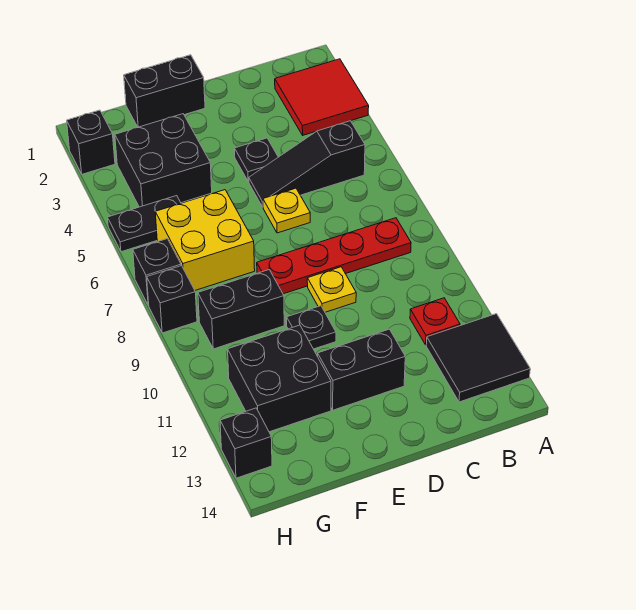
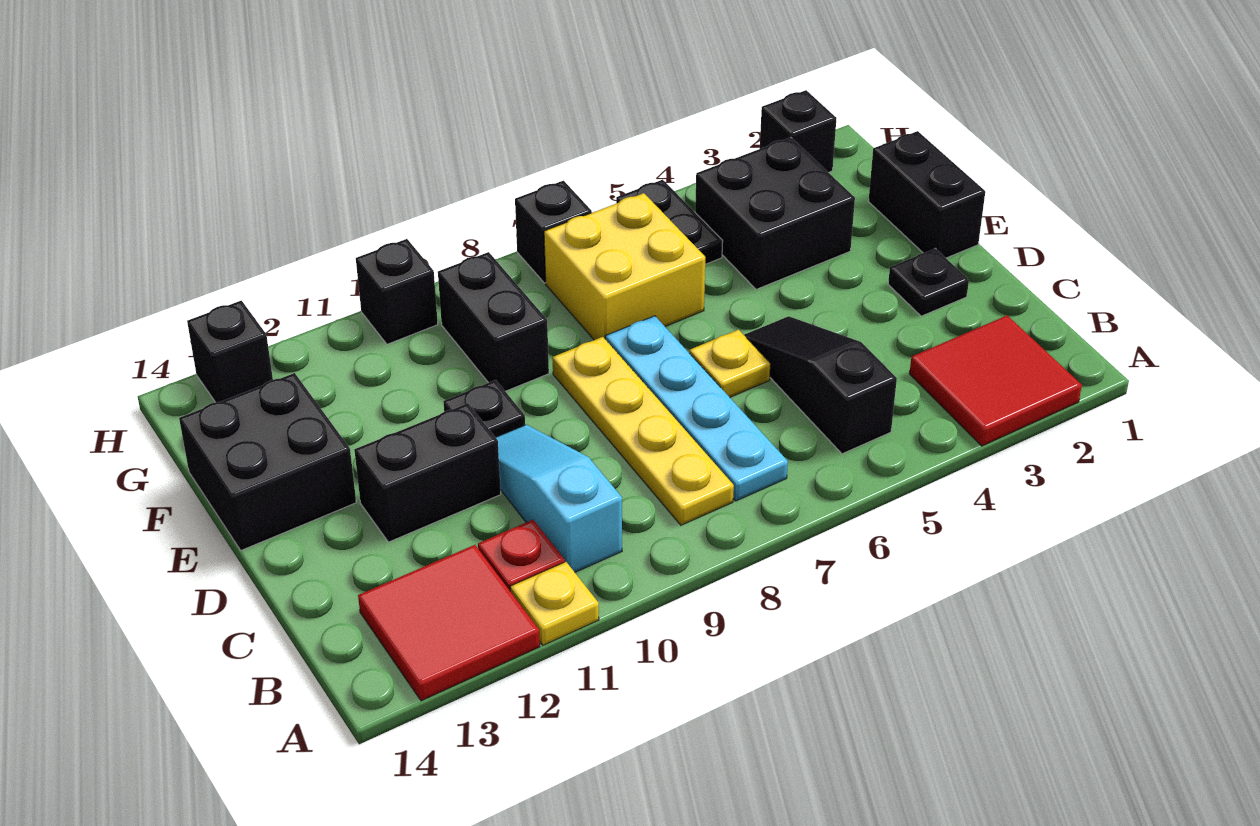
black tile A12:B13 level 1 -> red tile A12:B13 level 1
none -> cyan plate B7:E7 level 1
red plate B8:E8 level 1 -> yellow plate B8:E8 level 1
none -> cyan slope B10:D10 level 1 top B
black plate D4 level 1 -> black plate D2 level 1
yellow plate D9 level 1 -> yellow plate A11 level 1
black brick D12:E12 level 1 -> black brick D11:D12 level 1
black brick F11:G12 level 1 -> black brick E13:F14 level 1
black brick H8 level 1 -> black brick H10 level 1

